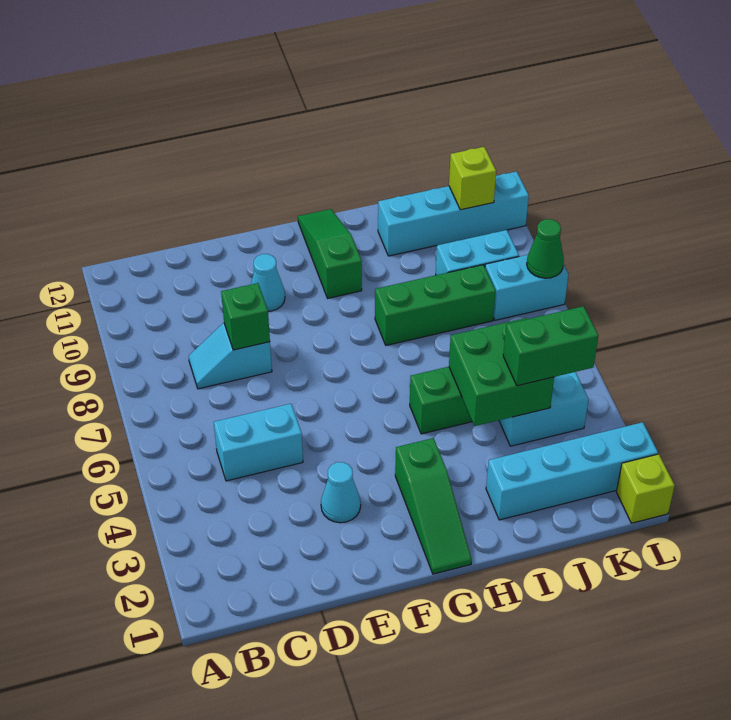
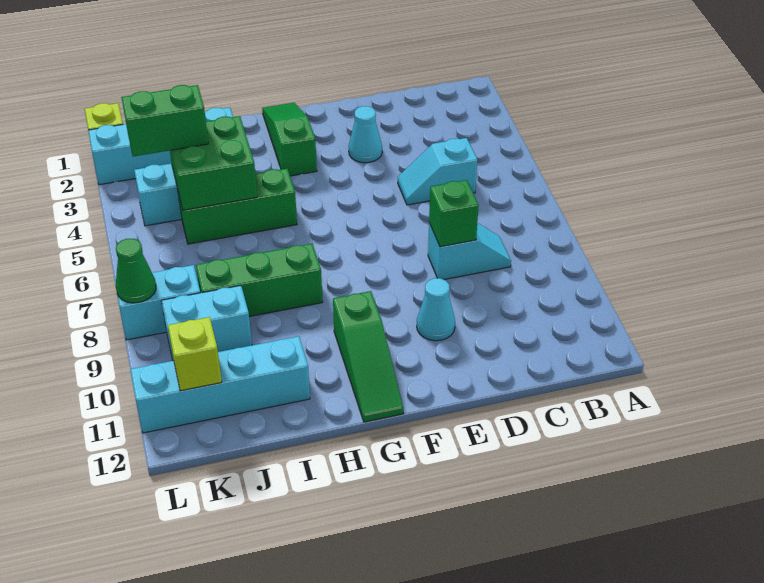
cyan brick C5:D5 level 1 -> cyan slope C5:D5 level 1 top C

